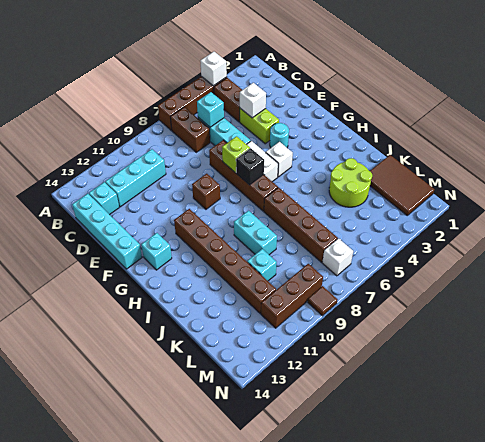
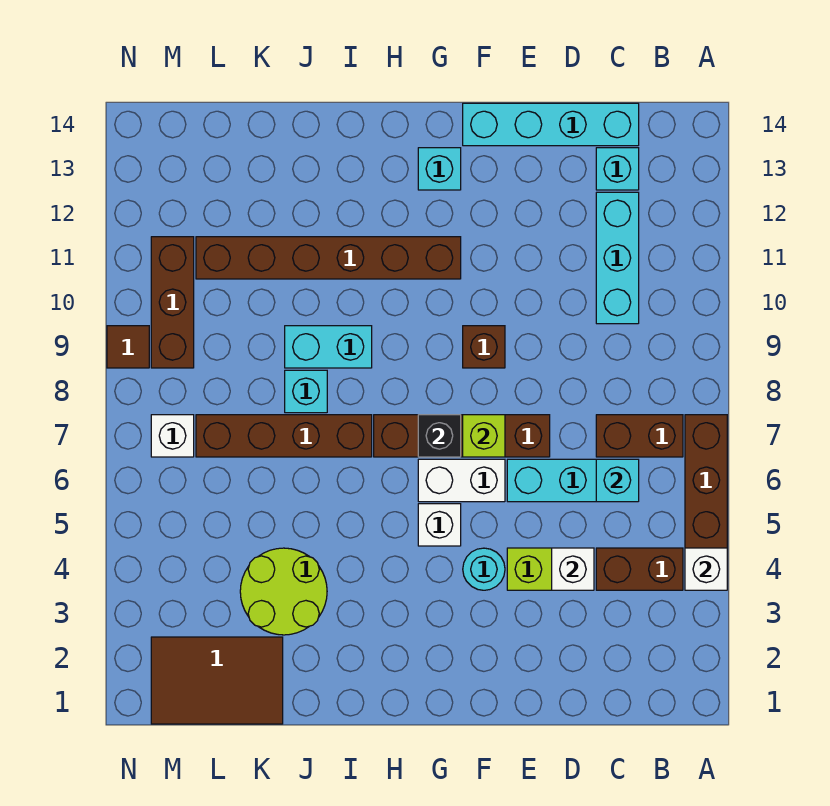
cyan brick K10 level 1 -> cyan brick J8 level 1

